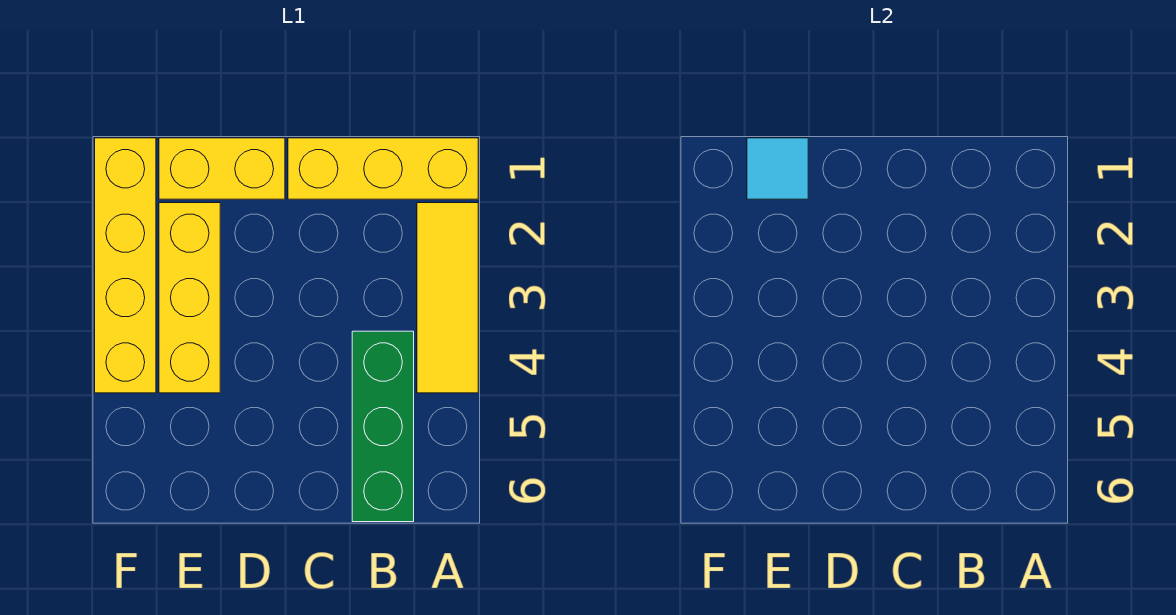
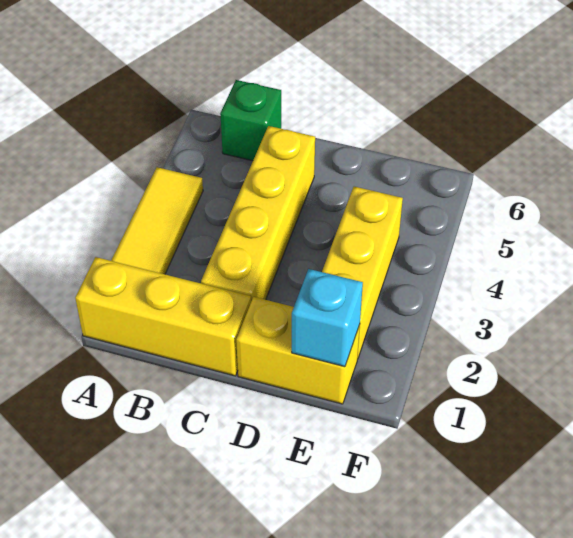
green brick B4:B6 level 1 -> green brick B6 level 1
cyan tile E1 level 2 -> cyan brick E1 level 2
yellow brick F1:F4 level 1 -> yellow brick C2:C5 level 1

